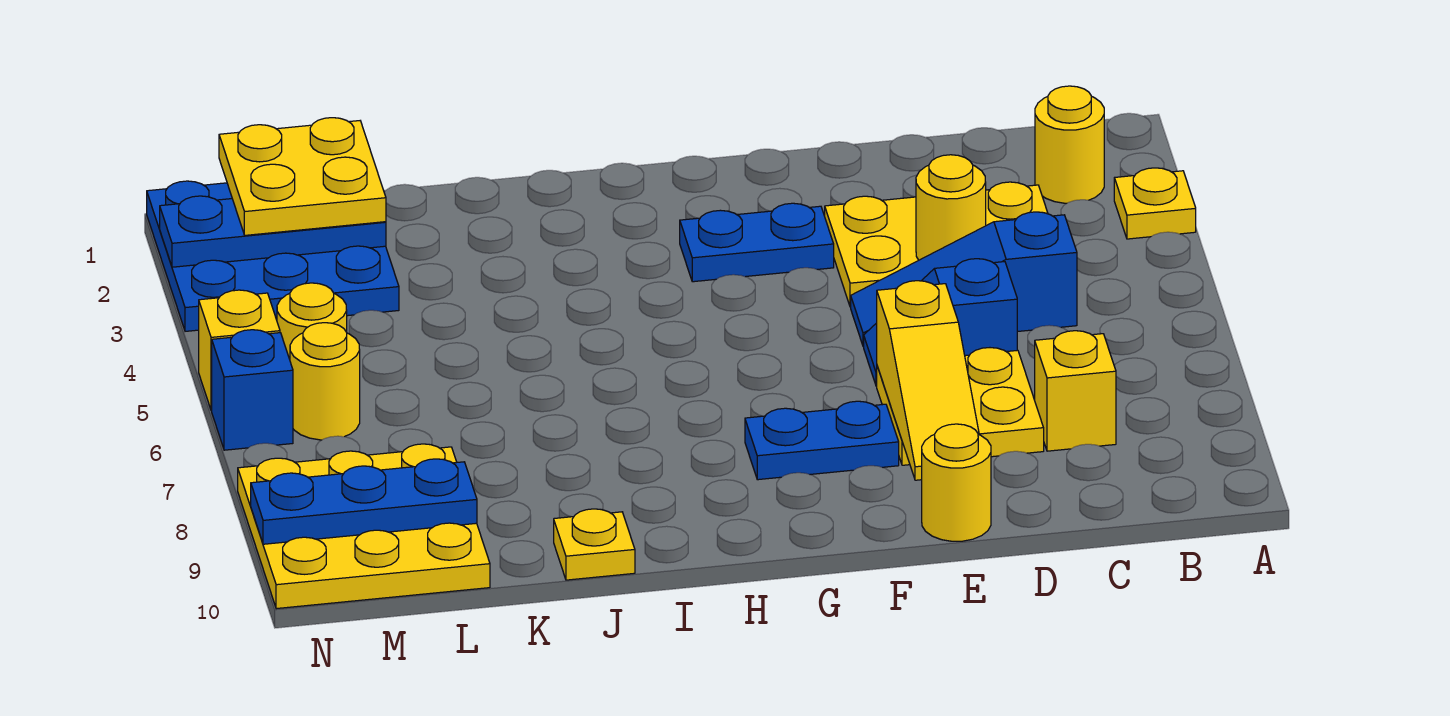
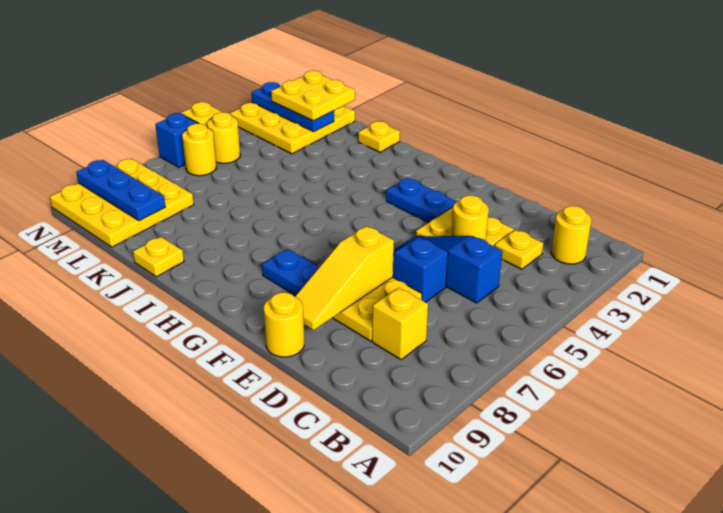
yellow plate A3 level 1 -> yellow plate J1 level 1
blue plate L1:N3 level 1 -> yellow plate L1:N3 level 1

